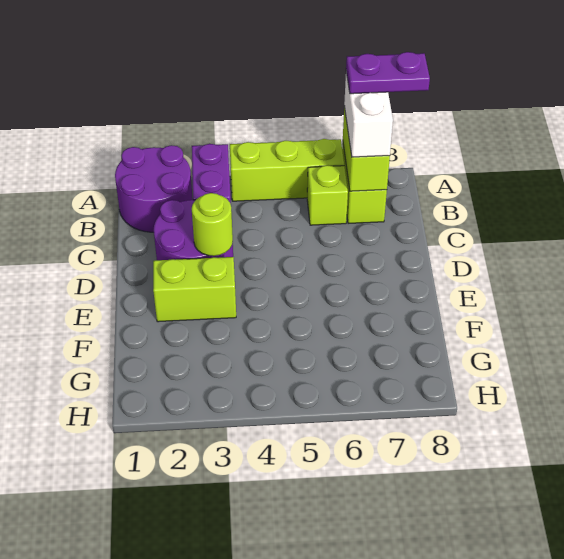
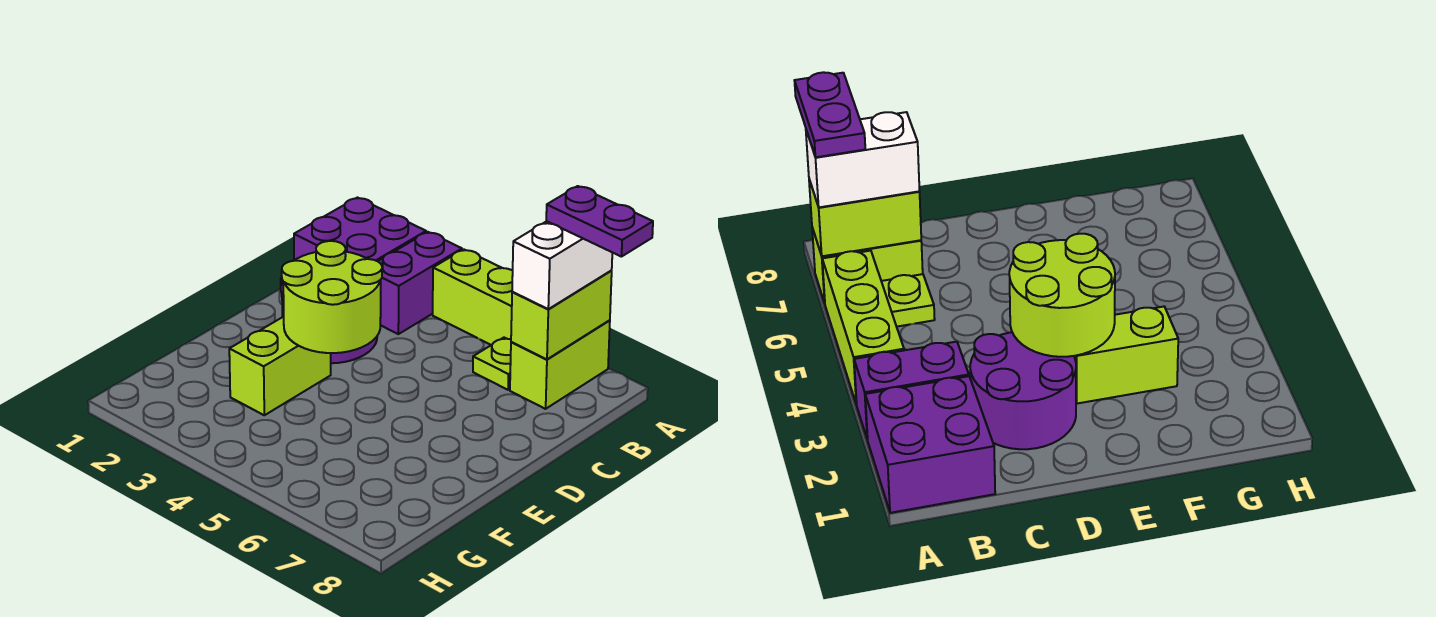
purple round brick A1:B2 level 1 -> purple brick A1:B2 level 1
lime brick B6 level 1 -> lime plate B6 level 1
lime round brick D3 level 2 -> lime round brick D3:E4 level 2
lime brick E2:E3 level 1 -> lime brick E3:F3 level 1

